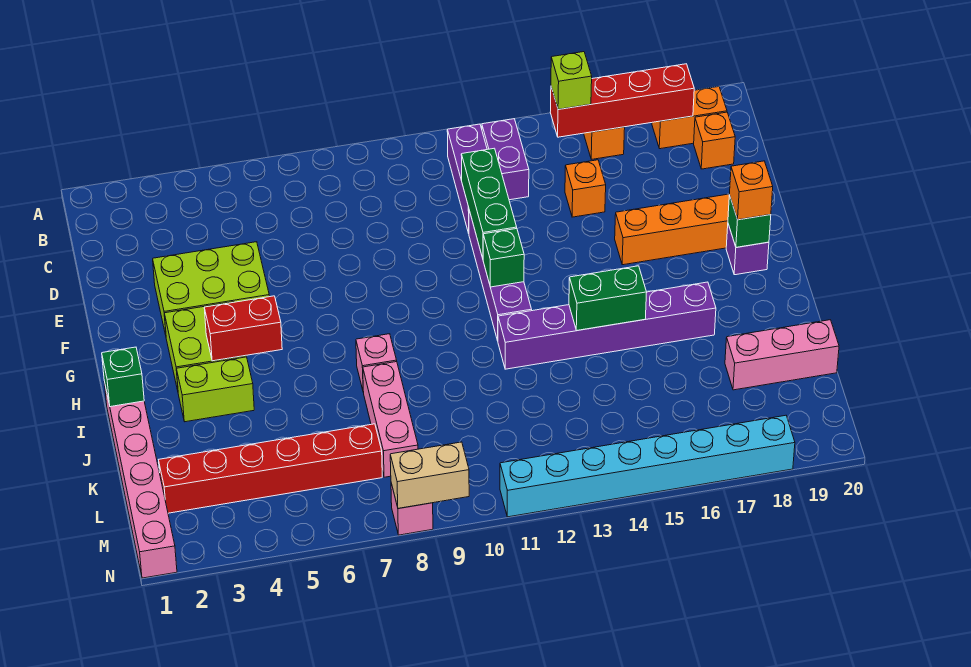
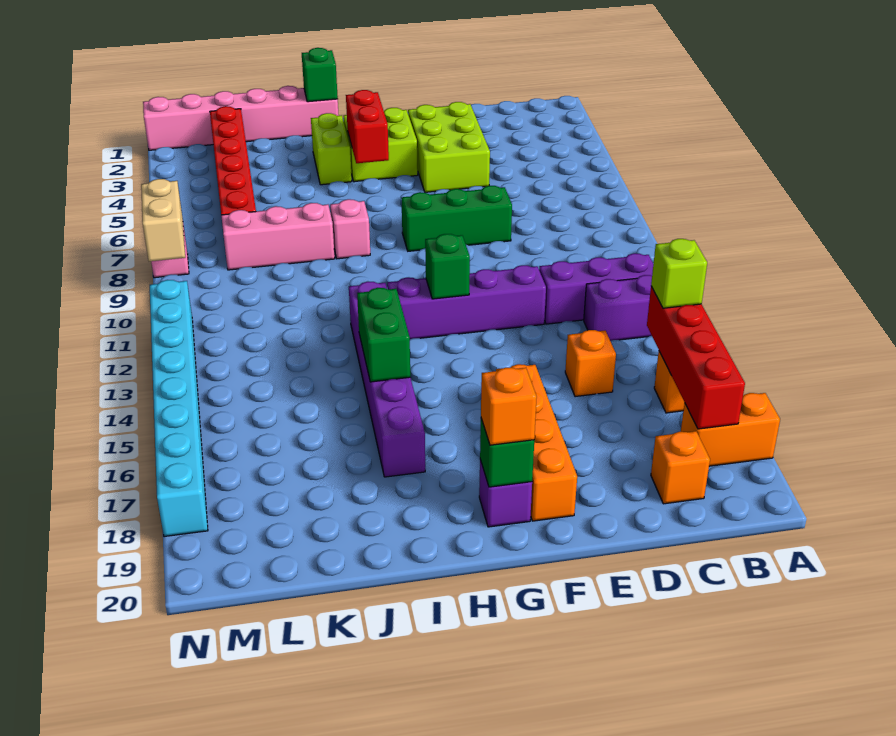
orange brick B18:B19 level 1 -> orange brick A18:B18 level 1
green brick D12:F12 level 2 -> green brick E8:G8 level 1
pink brick K18:K20 level 1 -> none

